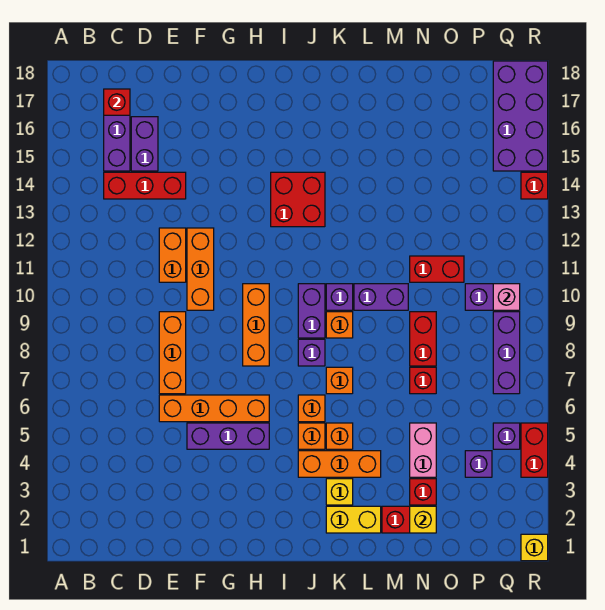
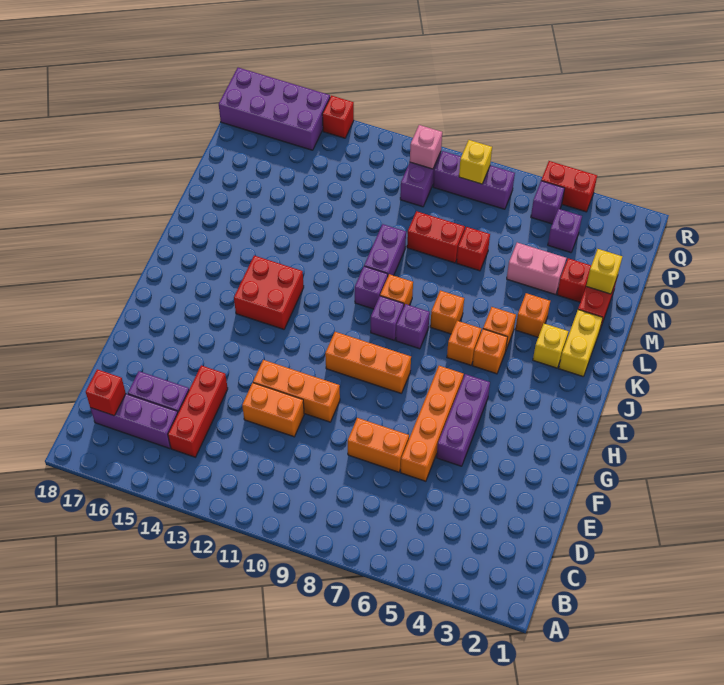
orange brick E7:E9 level 1 -> orange brick E7:E8 level 1
orange brick J4:L4 level 1 -> orange brick L4 level 1
purple brick J9:J10 level 1 -> purple brick J9 level 1
red brick N11:O11 level 1 -> none
yellow brick R1 level 1 -> yellow brick Q8 level 2

